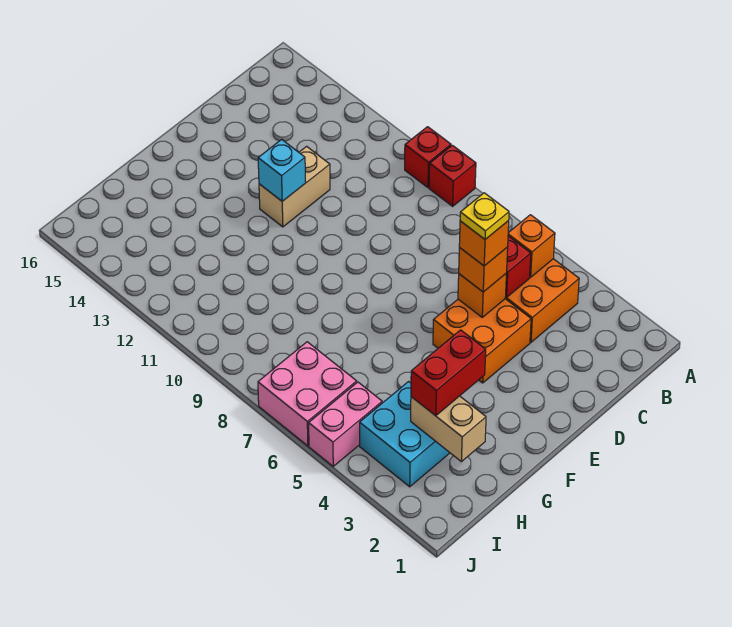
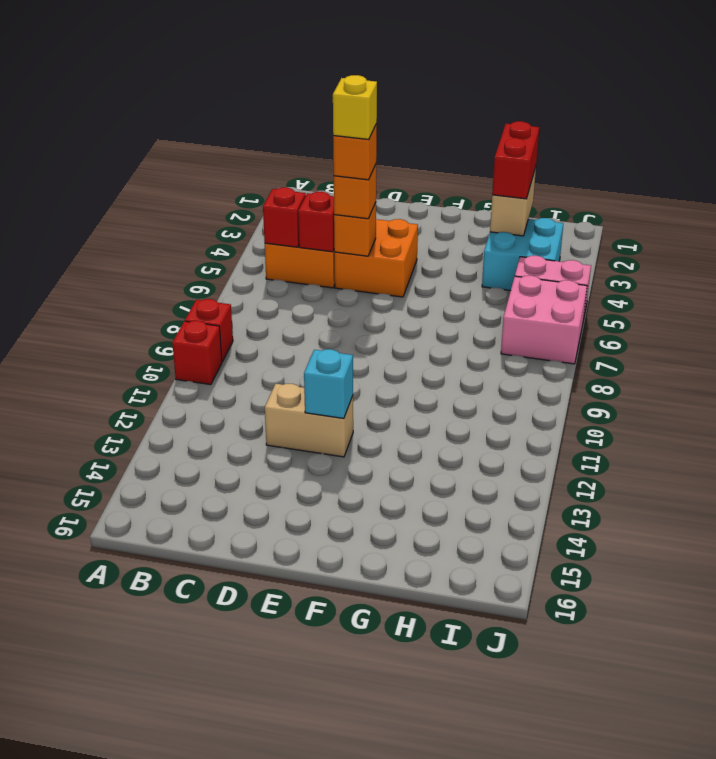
orange brick B5 level 2 -> red brick B5 level 2
yellow plate D5 level 5 -> yellow brick D5 level 5
red brick G3:H3 level 3 -> red brick H2:H3 level 3

